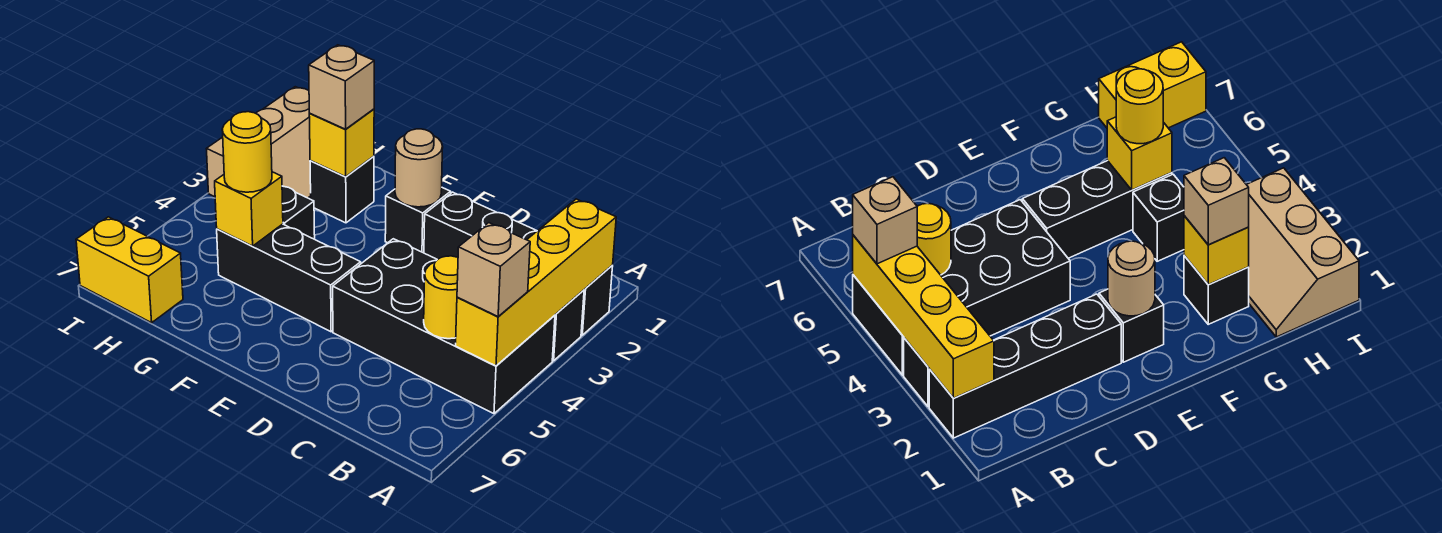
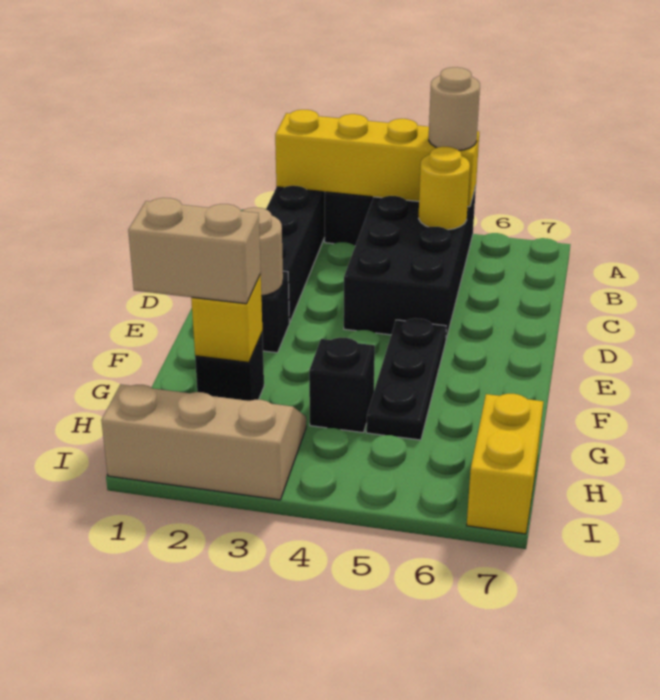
tan brick A5 level 3 -> tan round brick A5 level 3
black brick E5:G5 level 1 -> black plate E5:G5 level 1
tan brick G2 level 3 -> tan brick G1:G2 level 3
yellow brick G5 level 2 -> none
yellow round brick G5 level 3 -> none

